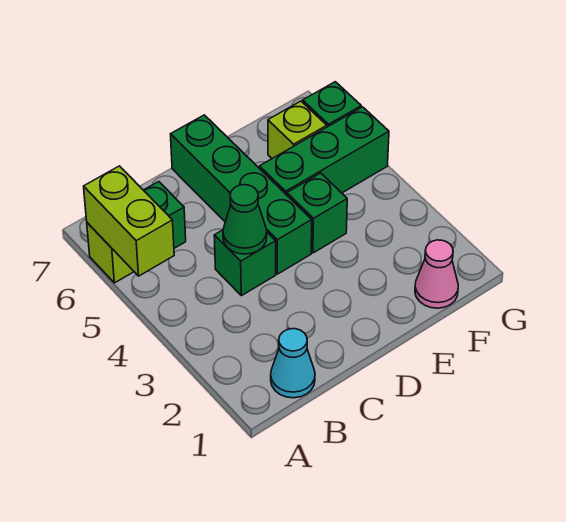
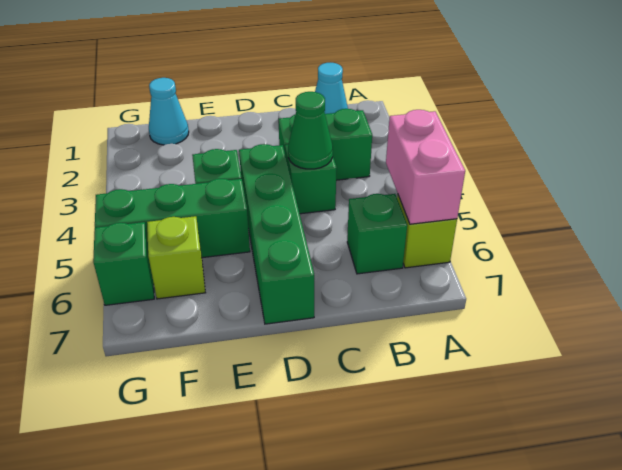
lime brick A5:A6 level 2 -> pink brick A5:A6 level 2
none -> green brick B3:C3 level 1
pink cone F1 level 1 -> cyan cone F1 level 1

